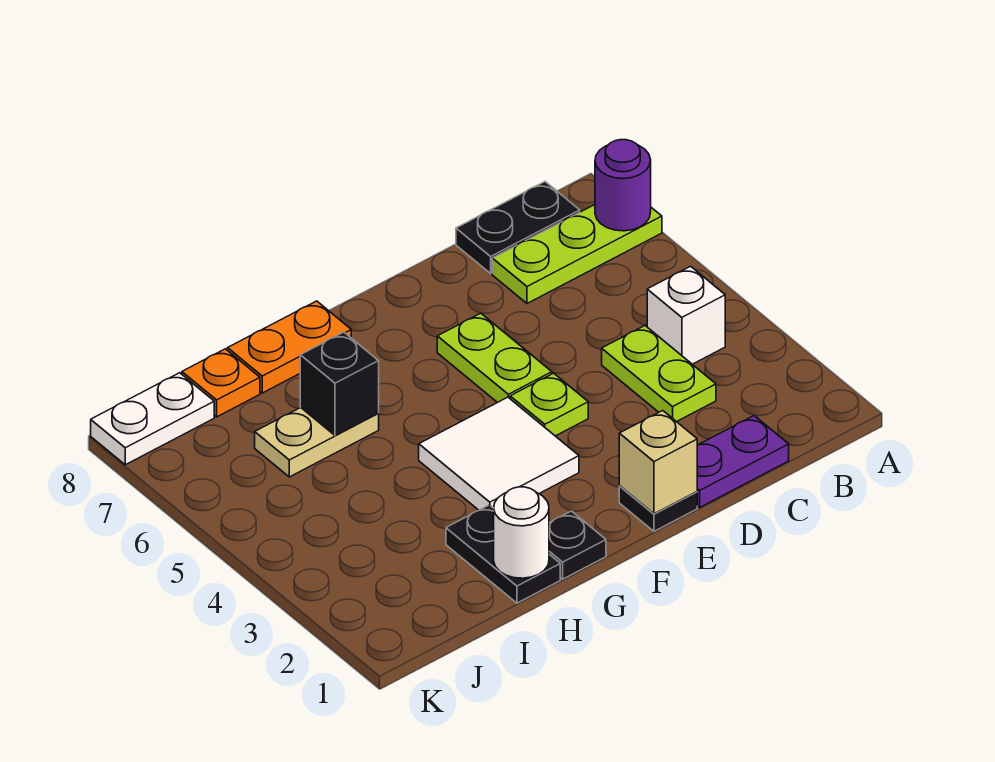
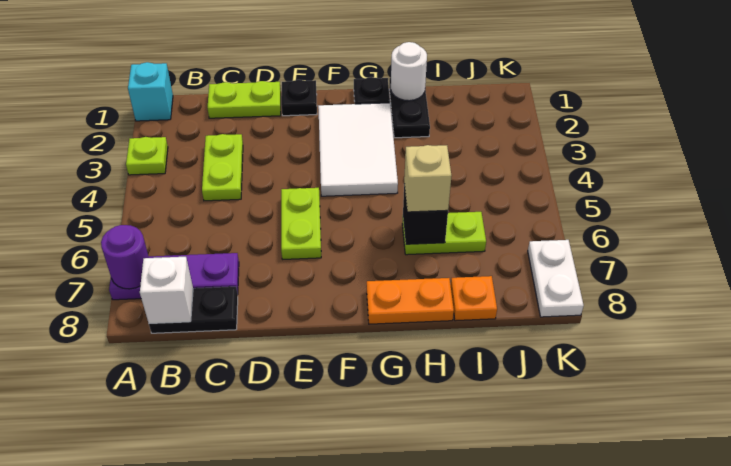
none -> cyan brick A1 level 1
lime plate A7:C7 level 1 -> purple plate A7:C7 level 1
white brick B4 level 1 -> white brick B8 level 2
purple plate C1:D1 level 1 -> lime plate C1:D1 level 1
tan brick E1 level 2 -> tan brick H6 level 3
lime plate E4 level 1 -> lime plate A3 level 1
white tile F3:G4 level 1 -> white tile F2:G4 level 1
tan plate H6:I6 level 1 -> lime plate H6:I6 level 1
white plate J8:K8 level 1 -> white plate K7:K8 level 1

